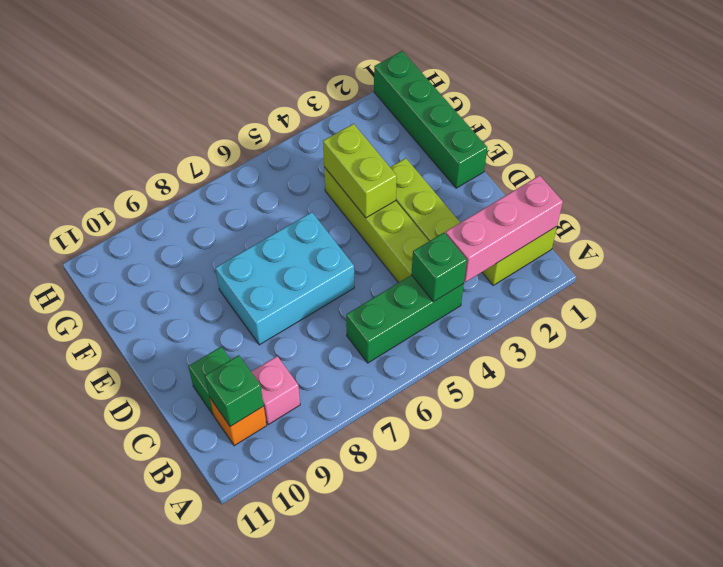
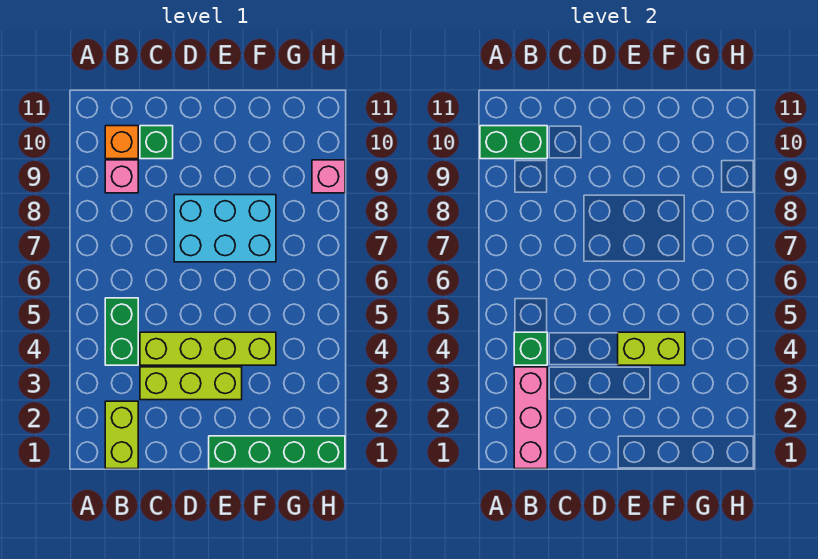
green brick B4:B6 level 1 -> green brick B4:B5 level 1
green brick B10 level 2 -> green brick A10:B10 level 2
cyan brick D6:E8 level 1 -> cyan brick D7:F8 level 1
none -> pink brick H9 level 1

